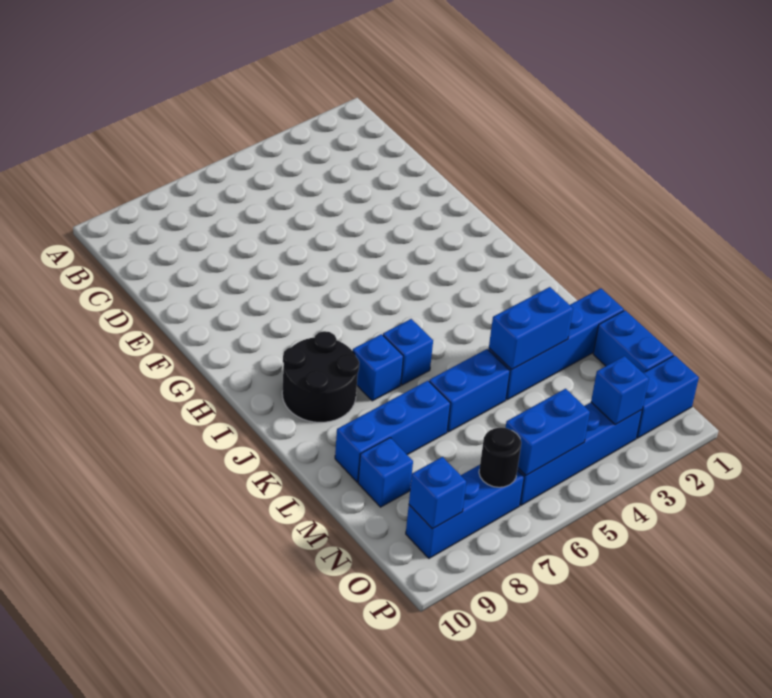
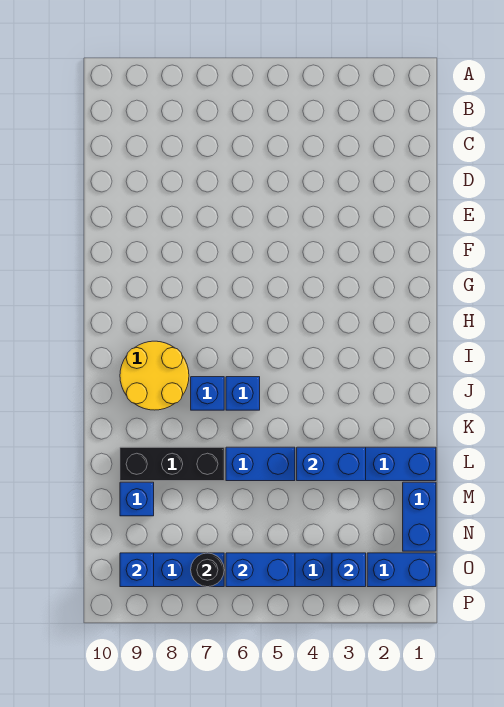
black round brick I8:J9 level 1 -> yellow round brick I8:J9 level 1
blue brick L7:L9 level 1 -> black brick L7:L9 level 1

